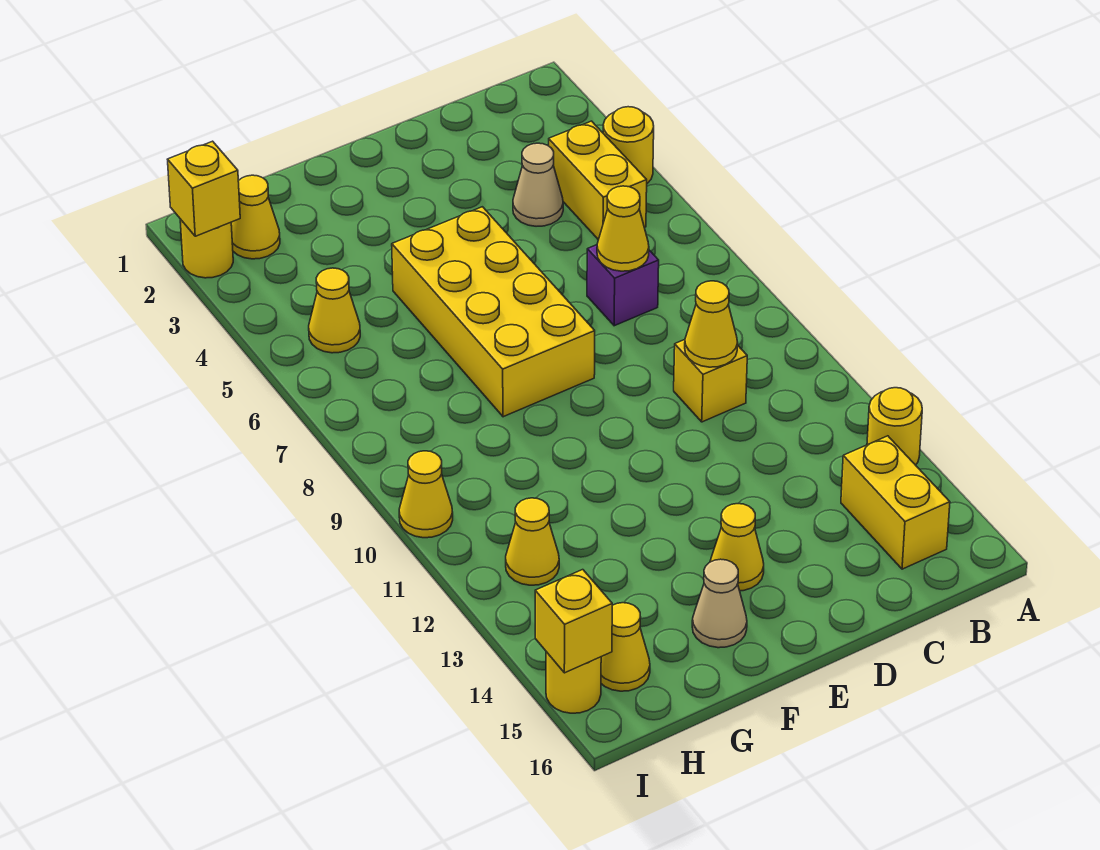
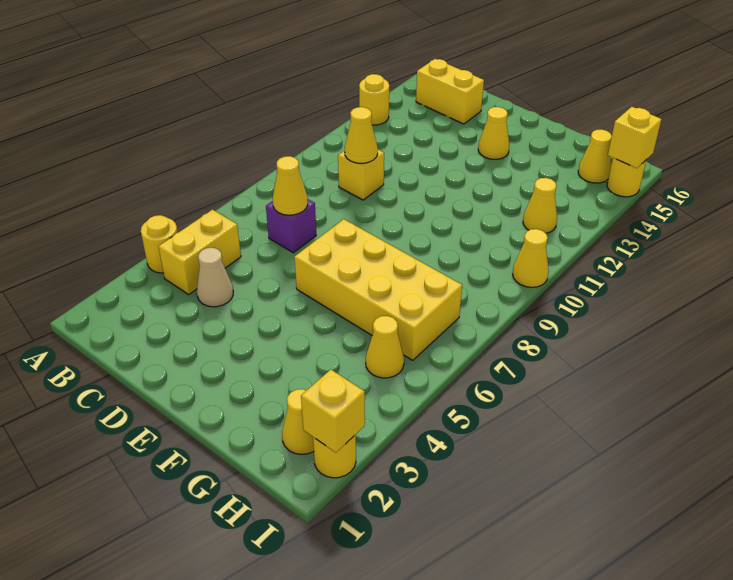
yellow brick B14:B15 level 1 -> yellow brick B15:C15 level 1
yellow brick E5:F8 level 1 -> yellow brick E6:H7 level 1
tan cone F15 level 1 -> none

